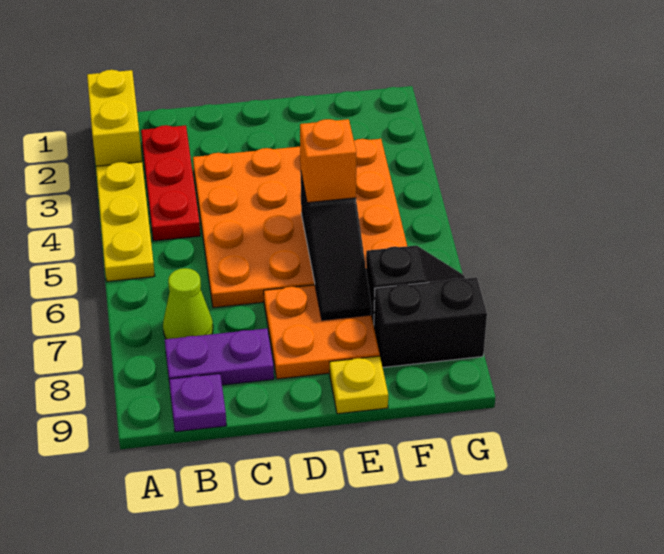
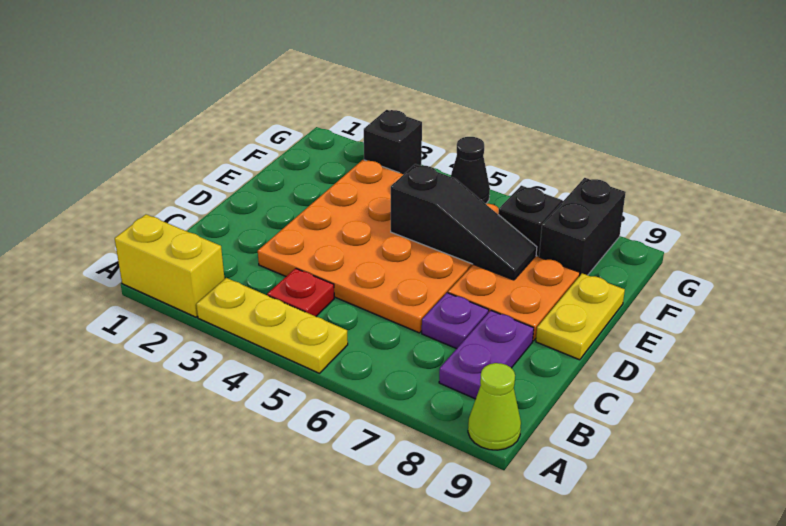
red plate B2:B4 level 1 -> red plate B4 level 1
lime cone B7 level 1 -> lime cone A9 level 1
purple plate B9 level 1 -> purple plate C7 level 1
orange brick E5 level 3 -> none
yellow plate E9 level 1 -> yellow plate D9:E9 level 1
none -> black brick G3 level 1
none -> black cone G5 level 1

